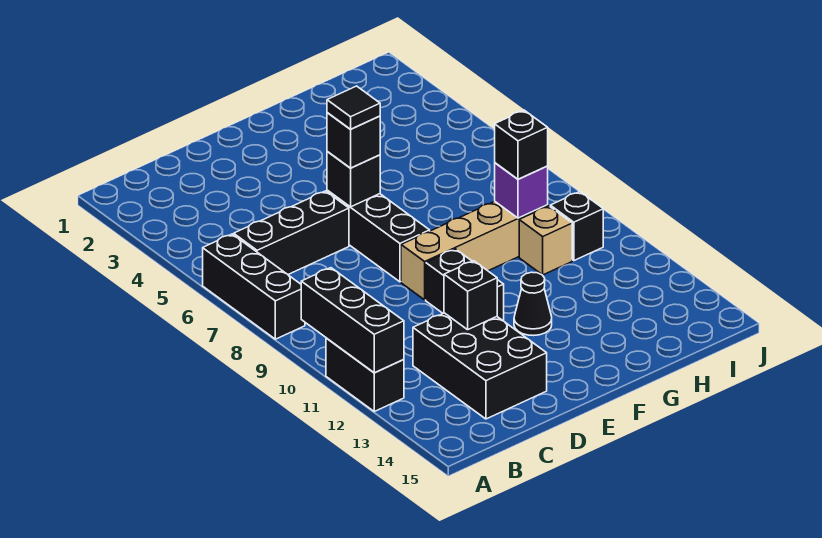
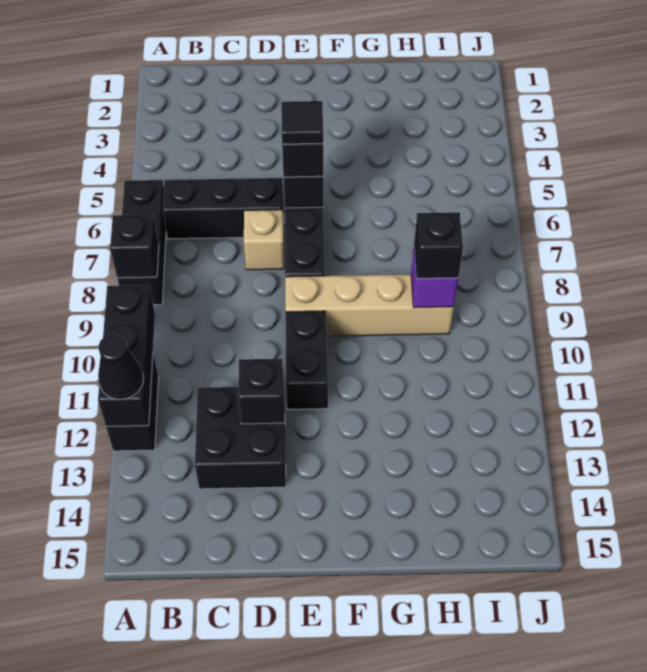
black brick C12:D14 level 1 -> black brick C12:D13 level 1
black cone F12 level 1 -> black cone A12 level 3
tan brick H10 level 1 -> tan brick D7 level 1
black brick I10 level 1 -> black brick A8 level 2

